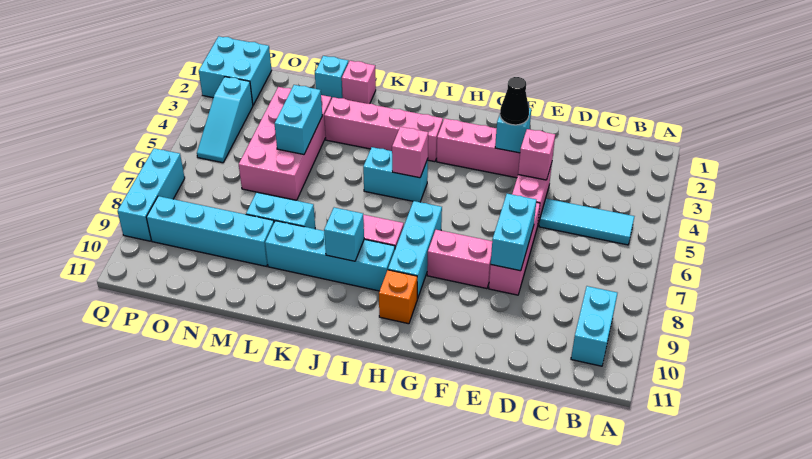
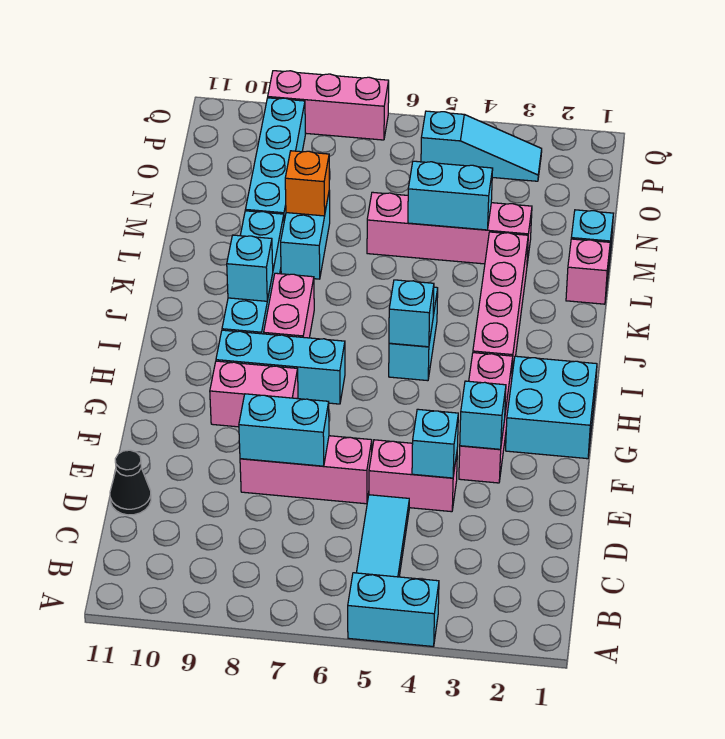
cyan brick B9:B10 level 1 -> cyan brick A4:A5 level 1
pink brick E4 level 2 -> cyan brick E4 level 2
black cone F3 level 3 -> black cone D11 level 1
pink brick F8:G8 level 1 -> pink brick G8:G9 level 1
orange brick H10 level 1 -> orange brick M8 level 2
pink brick I5 level 2 -> cyan brick I5 level 2
pink brick M3:N6 level 1 -> pink brick M3:M6 level 1
cyan brick P1:Q2 level 1 -> cyan brick G1:H2 level 1
cyan slope P3:P5 level 1 top 3 -> cyan slope P3:P5 level 1 top 5
cyan brick Q7:Q9 level 1 -> pink brick Q7:Q9 level 1

